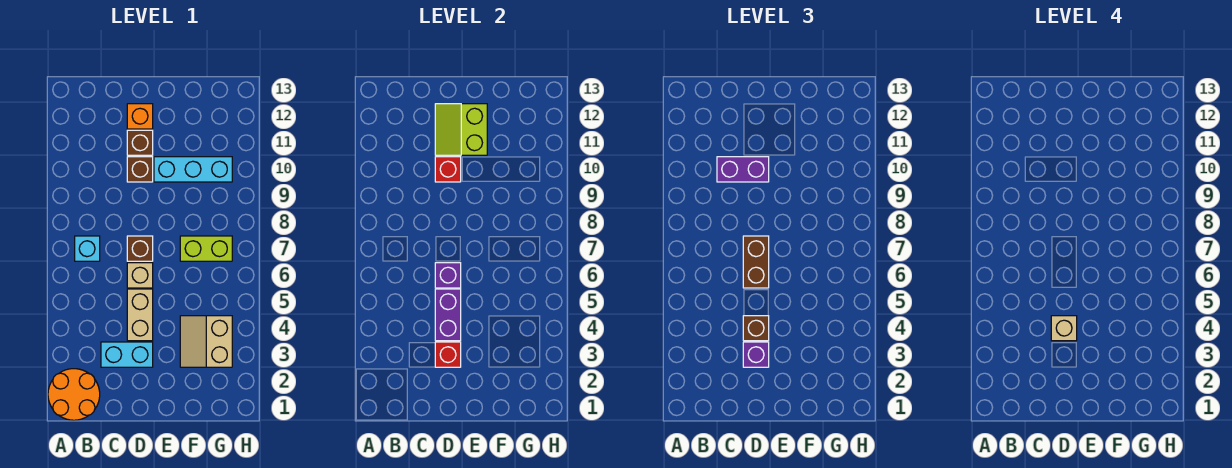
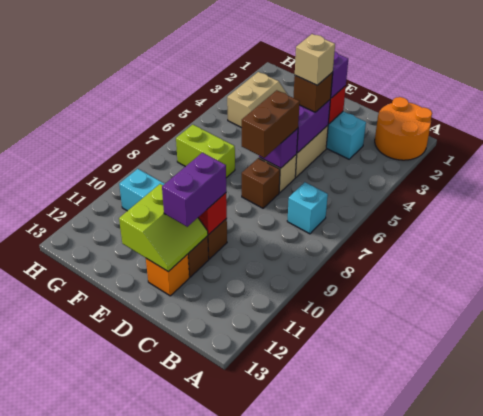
purple brick C10:D10 level 3 -> purple brick D10:D11 level 3

